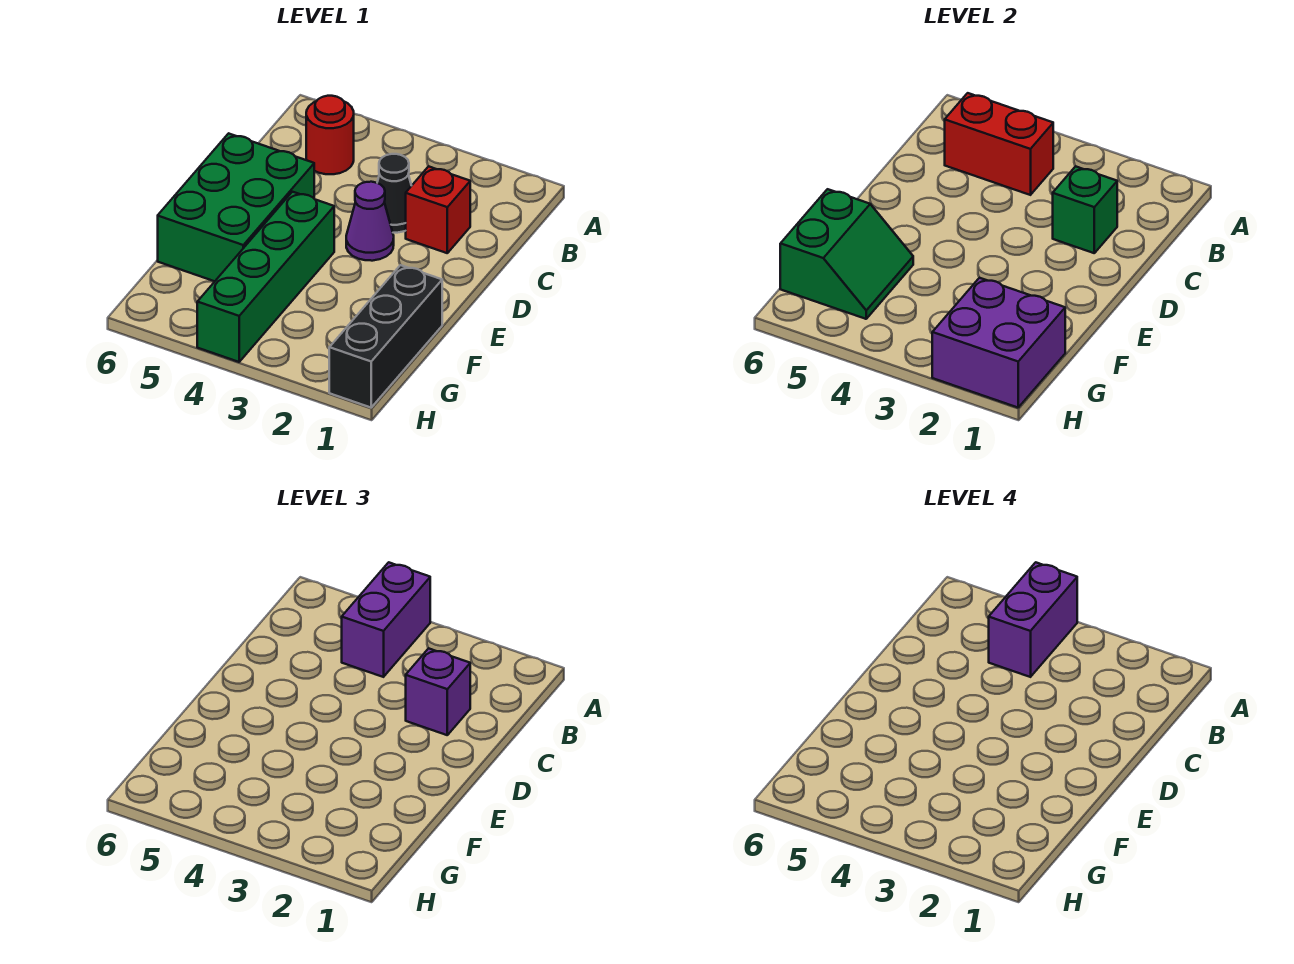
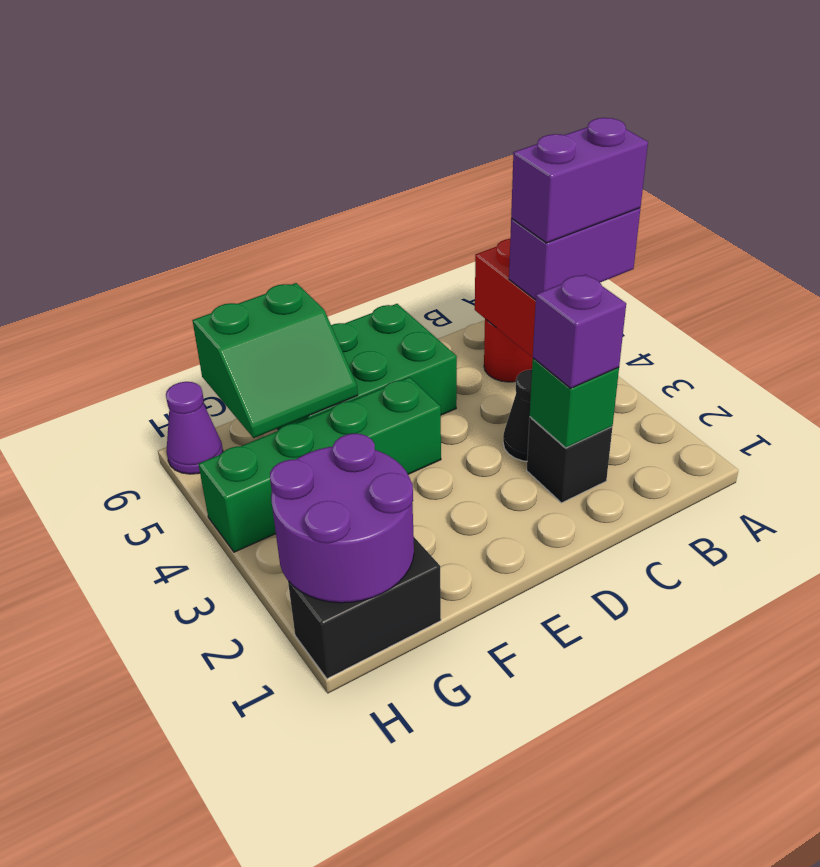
red brick C2 level 1 -> black brick C2 level 1
purple cone D3 level 1 -> purple cone H6 level 1
black brick F1:H1 level 1 -> black brick G1:H1 level 1
purple brick G1:H2 level 2 -> purple round brick G1:H2 level 2

